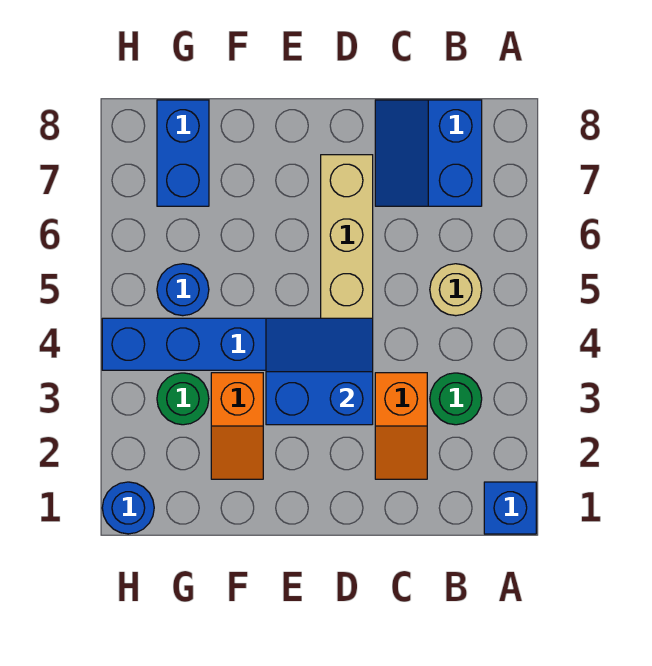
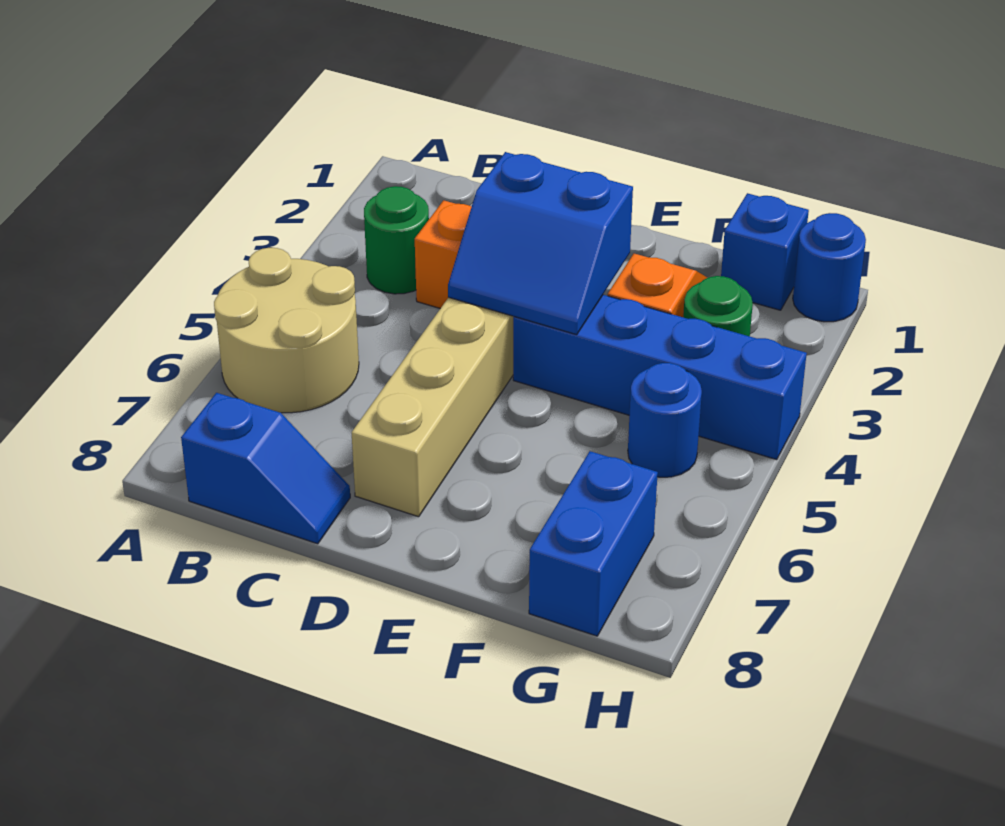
blue brick A1 level 1 -> blue brick G1 level 1
tan round brick B5 level 1 -> tan round brick A5:B6 level 1
blue slope B7:C8 level 1 top B -> blue slope B8:C8 level 1 top B

